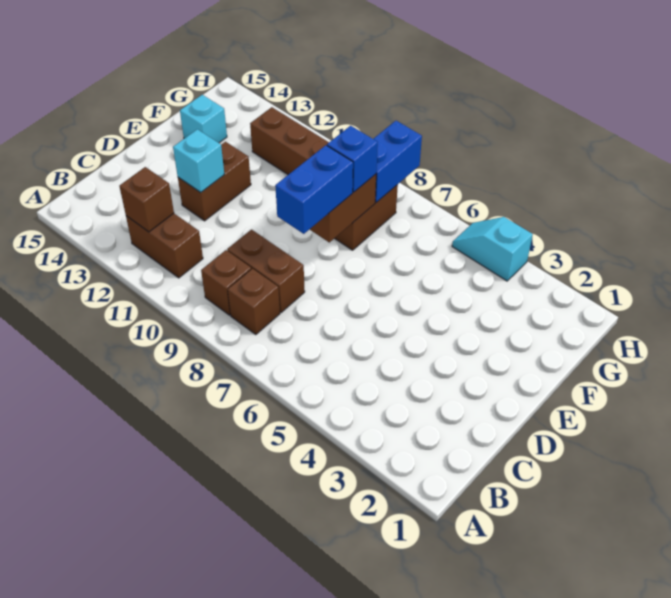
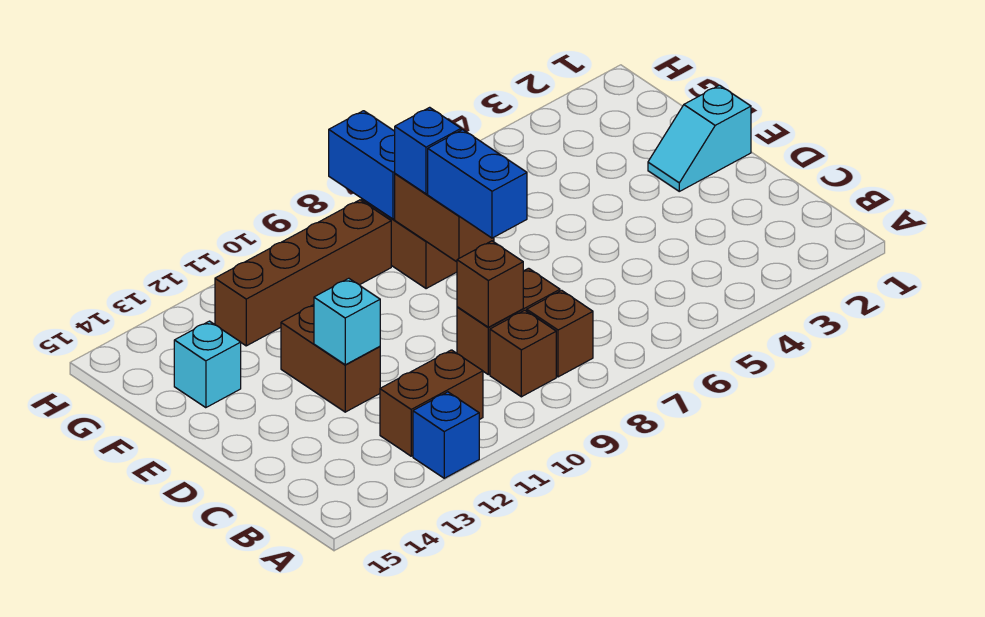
none -> blue brick A12 level 1
brown brick B12 level 2 -> brown brick C9 level 2
cyan slope H4:H5 level 1 top 4 -> cyan slope E1:E2 level 1 top 1

